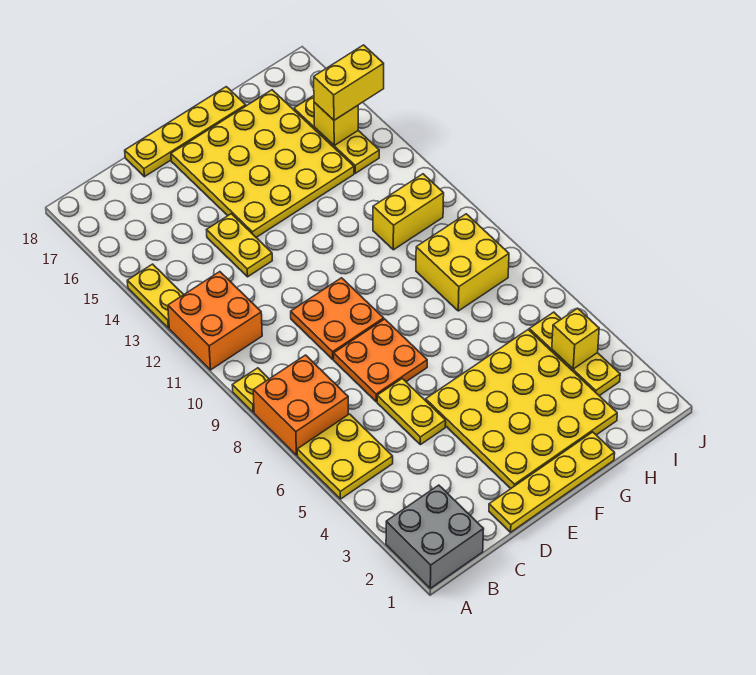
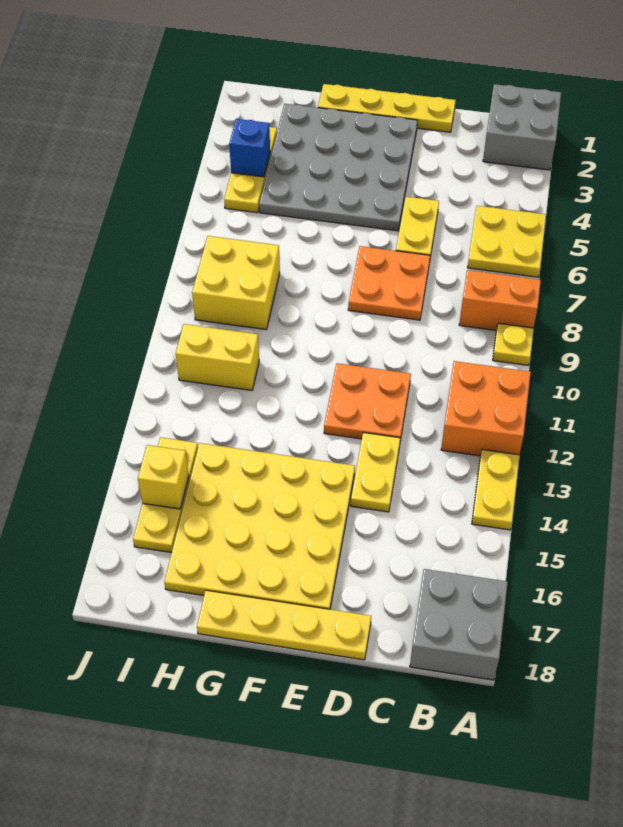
orange brick A7:B8 level 1 -> orange brick A8:B8 level 1
none -> grey brick A17:B18 level 1
orange plate D9:E10 level 1 -> orange plate D11:E12 level 1
yellow plate E2:H5 level 1 -> grey plate E2:H5 level 1
yellow brick I4 level 2 -> blue brick I4 level 2
yellow brick I15:J15 level 3 -> none

